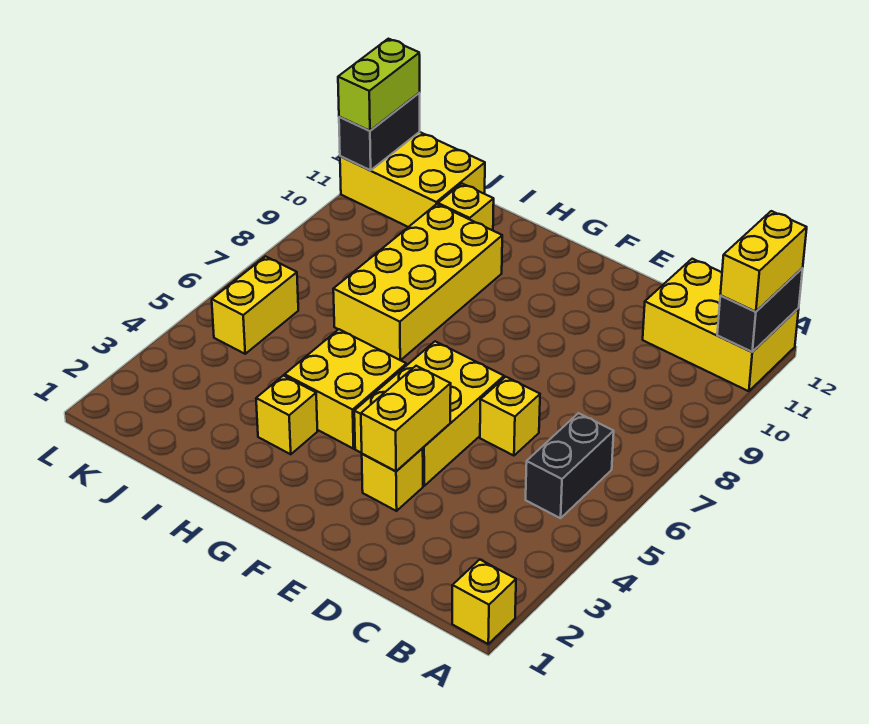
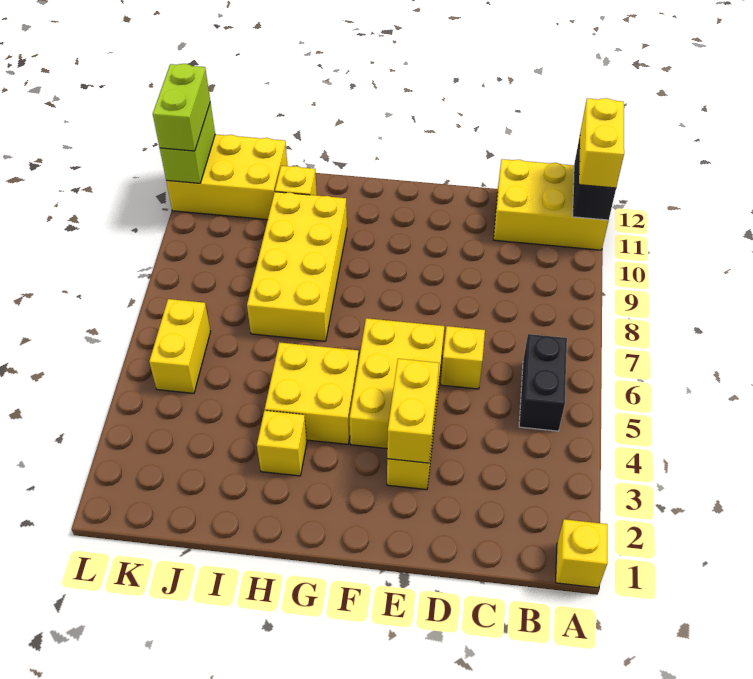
black brick L11:L12 level 2 -> lime brick L11:L12 level 2

